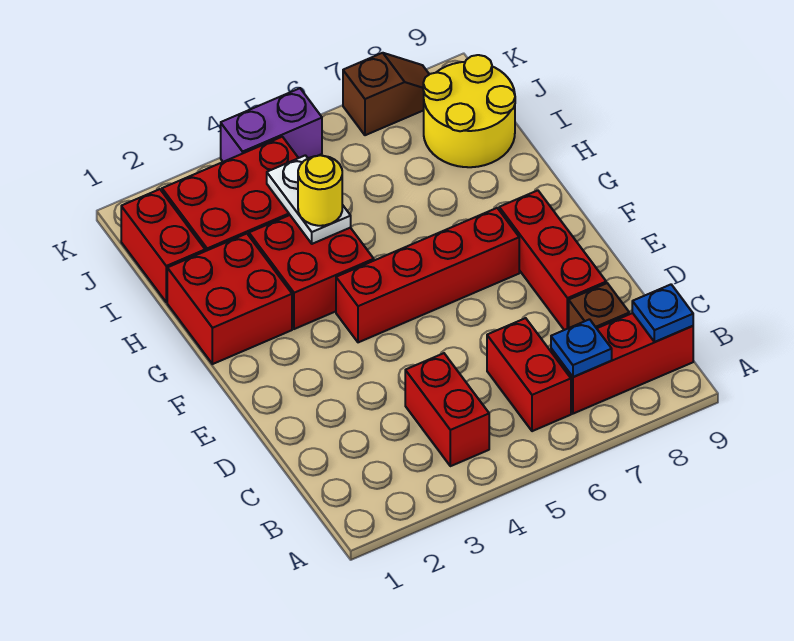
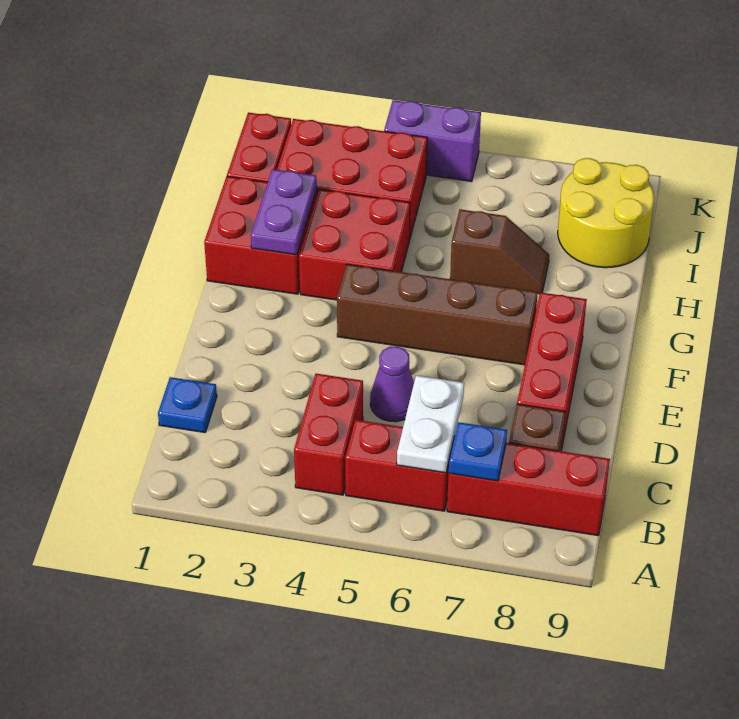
red brick B6:C6 level 1 -> red brick B5:B6 level 1
blue plate B9 level 2 -> blue plate C1 level 1
none -> purple cone D5 level 1
red brick F4:F7 level 1 -> brown brick F4:F7 level 1
none -> purple plate G2:H2 level 2
white plate H4:I4 level 2 -> white plate B6:C6 level 2
yellow round brick H4 level 3 -> none
brown slope K7:K8 level 1 top 7 -> brown slope H6:H7 level 1 top 6

